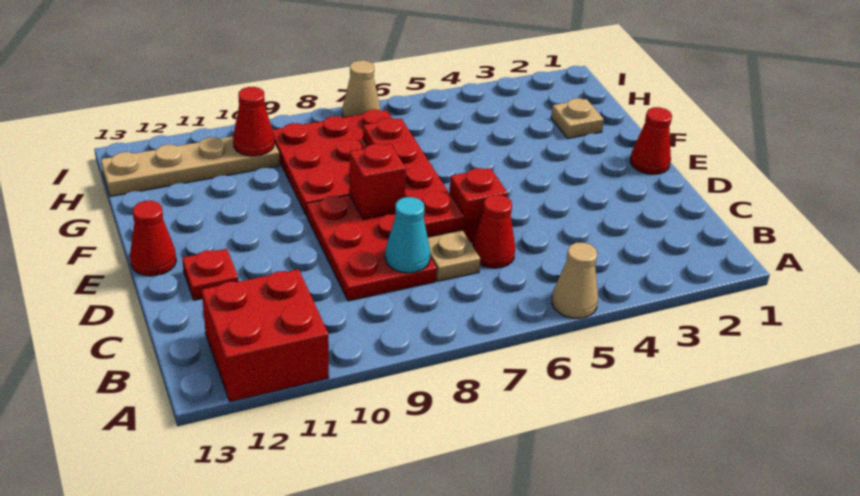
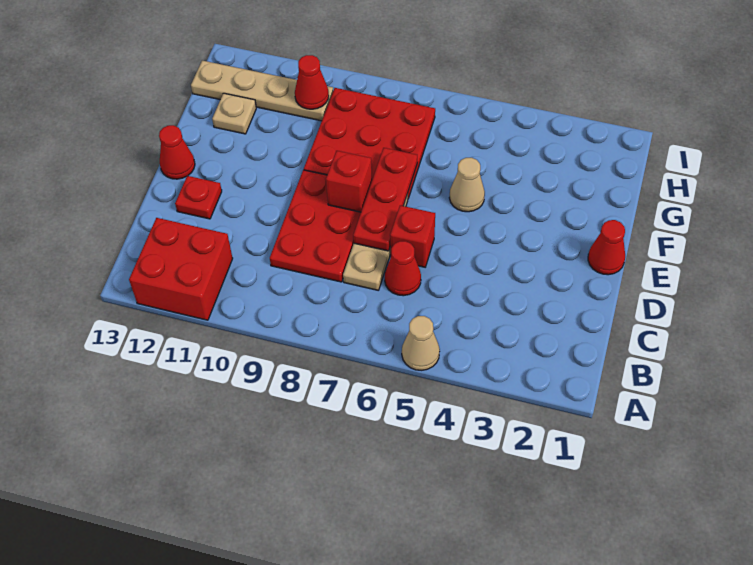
cyan cone C8 level 2 -> none
red plate D7:G7 level 2 -> red plate D7:F7 level 2
tan plate G2 level 1 -> tan plate G12 level 1
tan cone I7 level 1 -> tan cone F5 level 1

